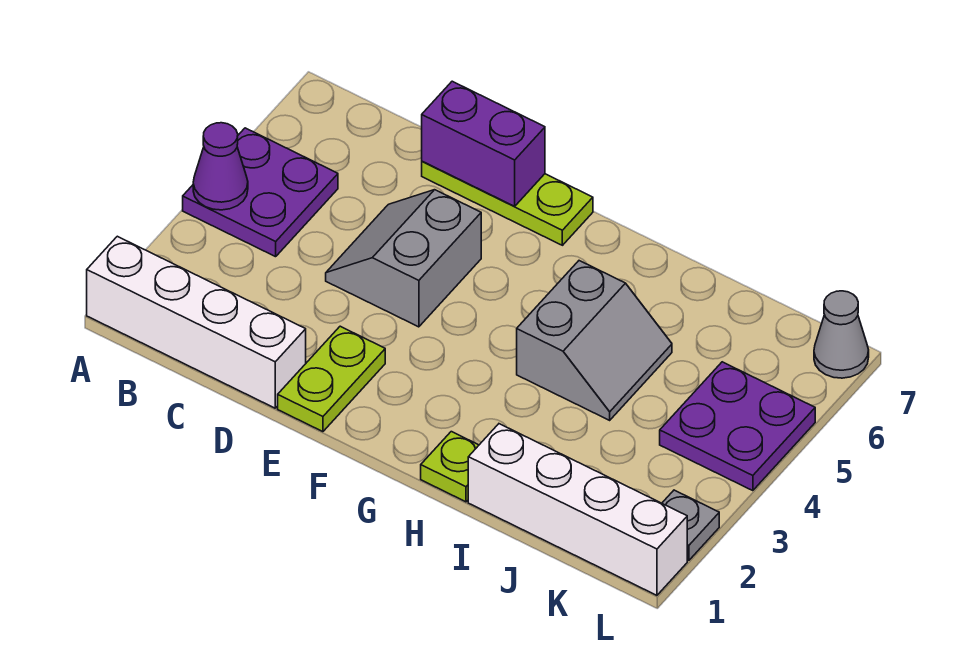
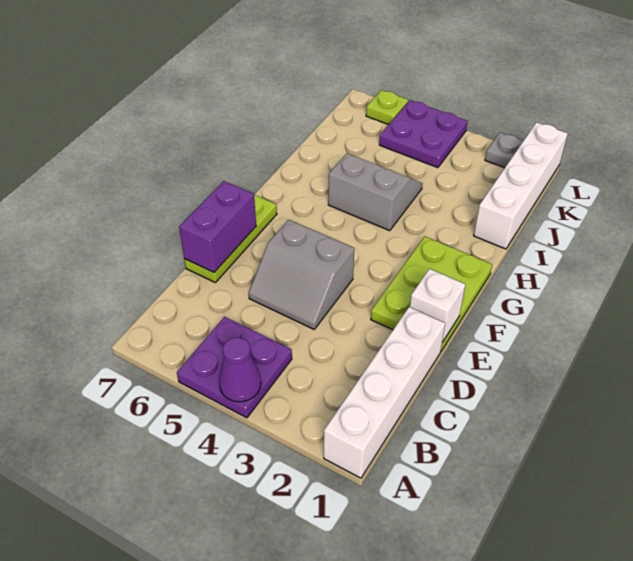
lime plate E1:E2 level 1 -> lime plate E1:G2 level 1
none -> white brick E1 level 2
lime plate H1 level 1 -> lime plate L6 level 1
grey cone L7 level 1 -> none

